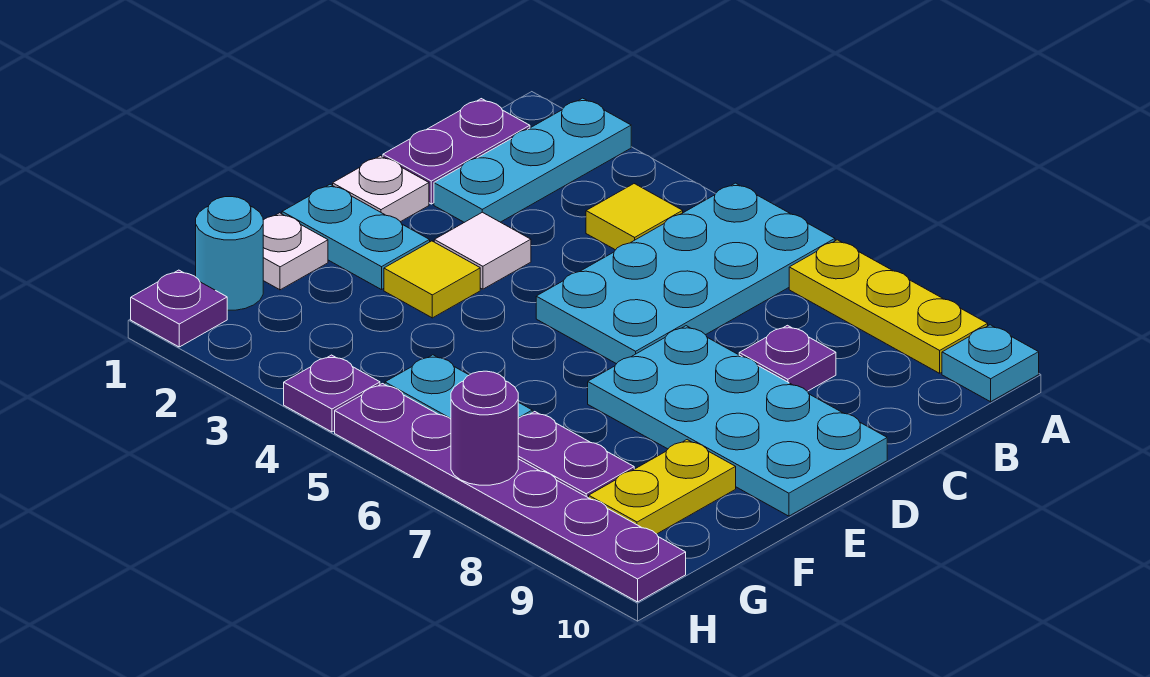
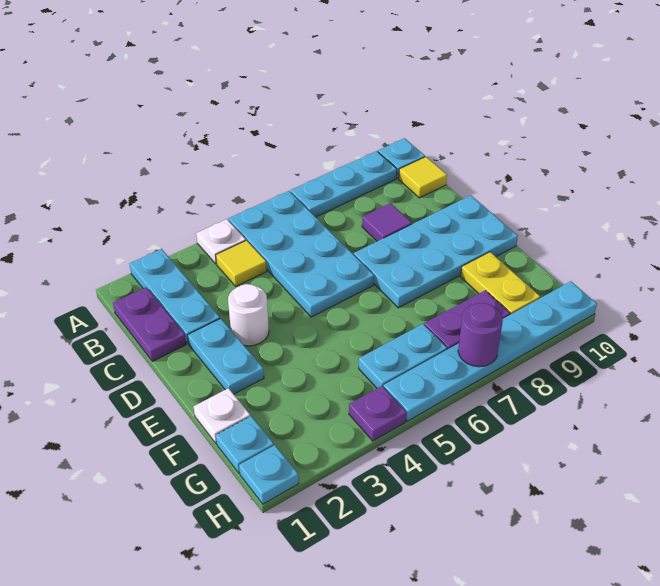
yellow plate A7:A9 level 1 -> cyan plate A7:A9 level 1
purple plate C8 level 1 -> purple tile C8 level 1
white plate D1 level 1 -> white plate A4 level 1
white tile D3 level 1 -> white round brick D3 level 1
cyan plate E1:E2 level 1 -> cyan plate D2:E2 level 1
yellow tile E3 level 1 -> yellow tile B10 level 1
cyan round brick G1 level 1 -> cyan plate G1 level 1
purple plate H1 level 1 -> cyan plate H1 level 1
purple plate H5:H10 level 1 -> cyan plate H5:H10 level 1

